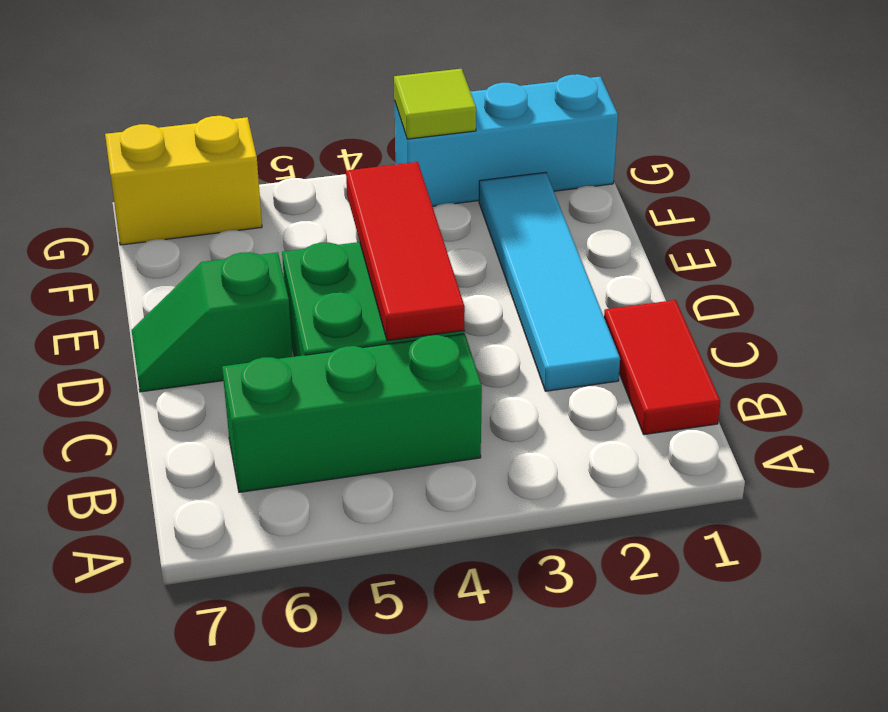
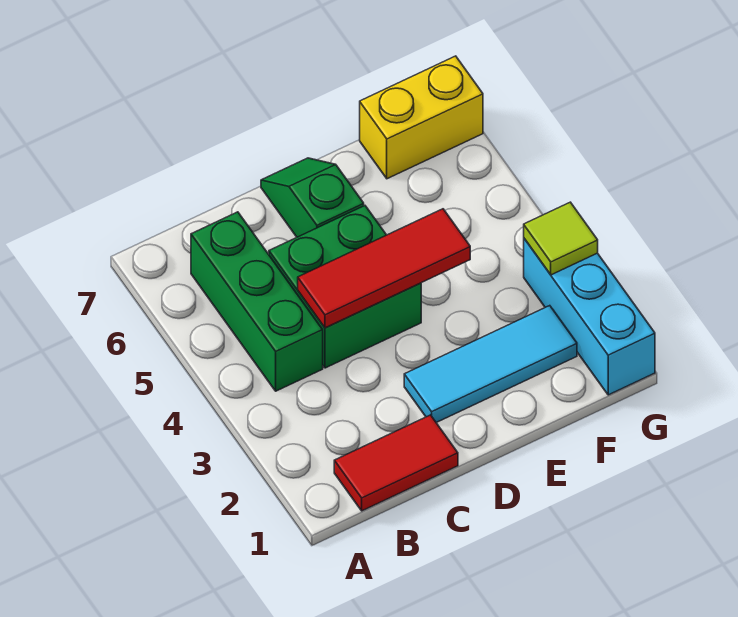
cyan tile C2:F2 level 1 -> cyan tile D2:F2 level 1
yellow brick G6:G7 level 1 -> yellow brick F7:G7 level 1

